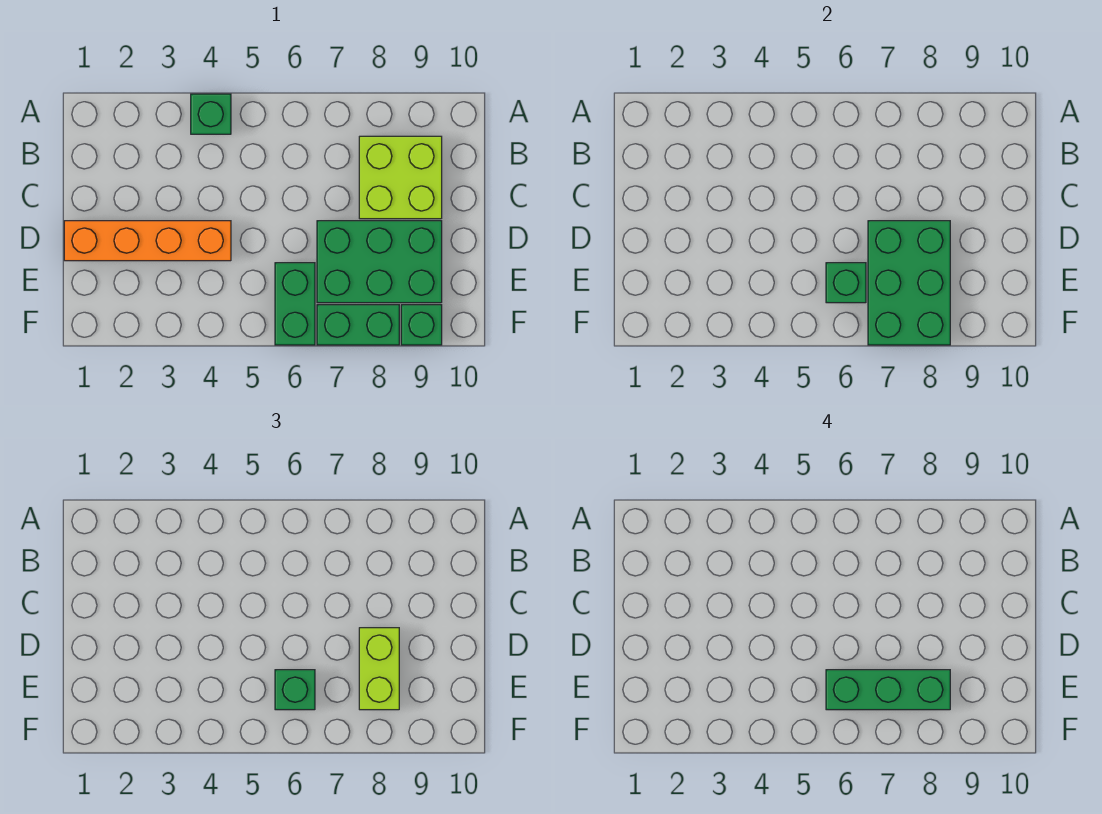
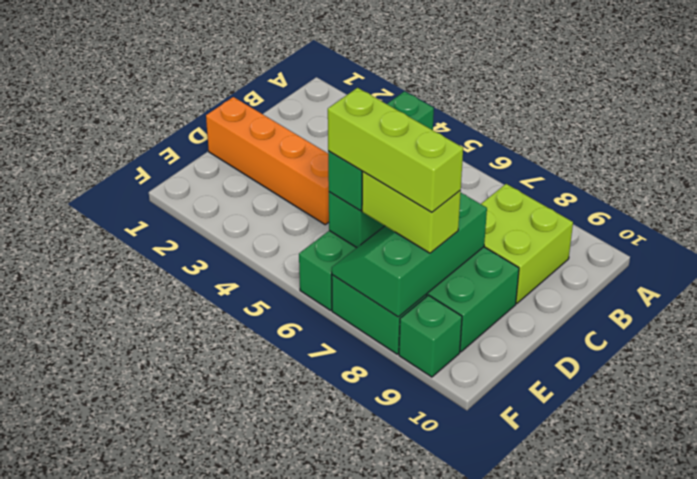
green brick D7:F8 level 2 -> green slope D7:F8 level 2 top 8
lime brick D8:E8 level 3 -> lime brick E7:E8 level 3
green brick E6:E8 level 4 -> lime brick E6:E8 level 4

